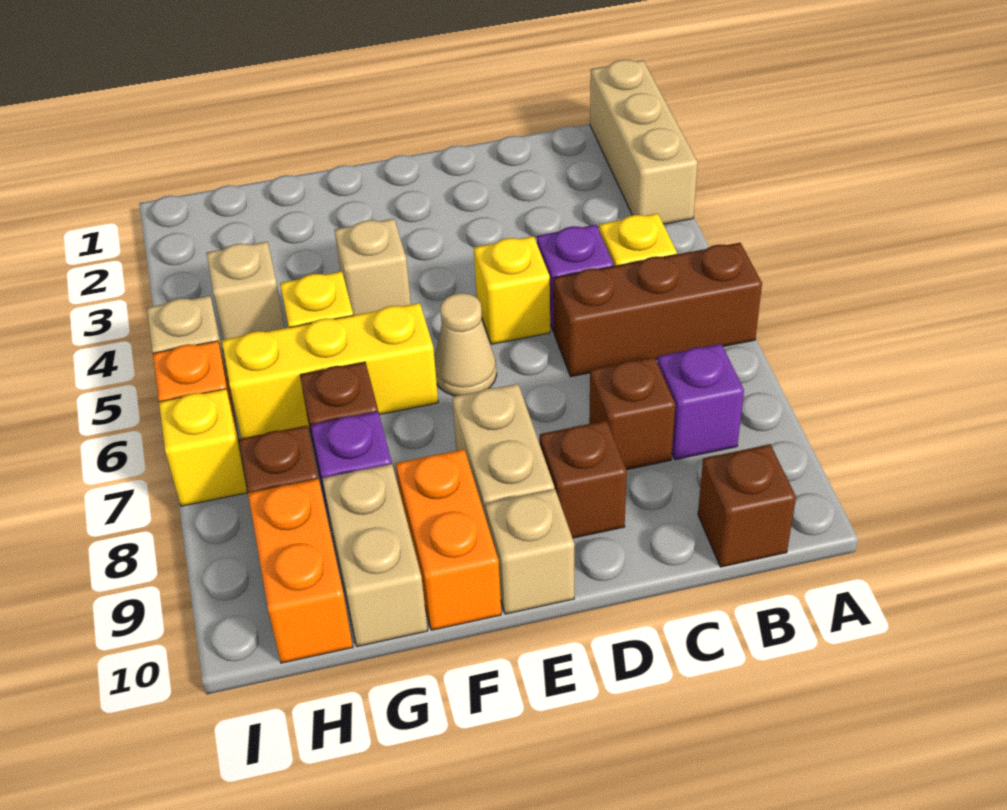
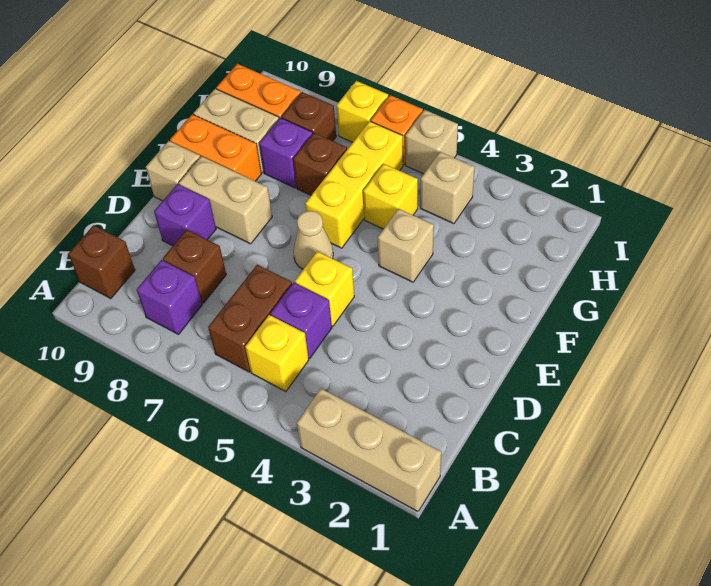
brown brick A6:C6 level 1 -> brown brick B6:C6 level 1
brown brick D9 level 1 -> purple brick D9 level 1

